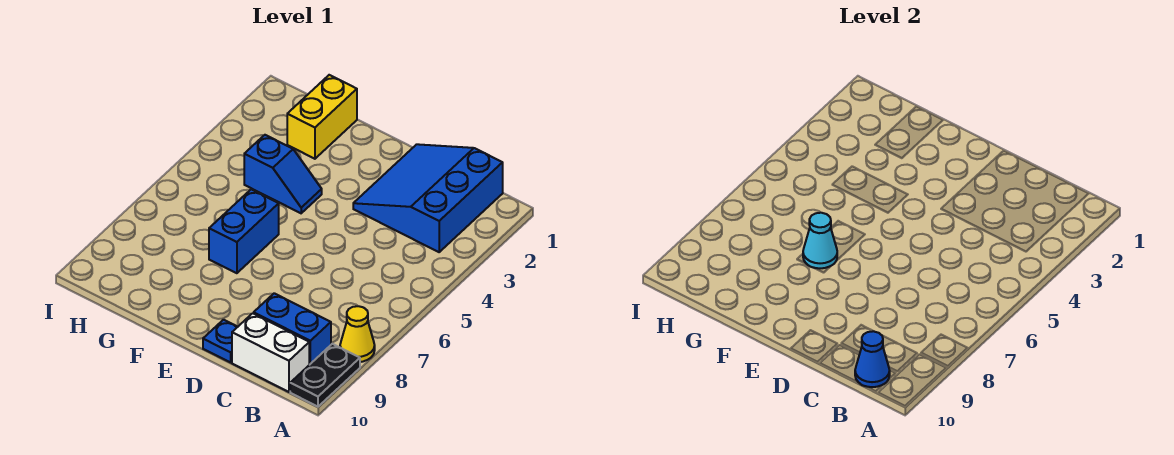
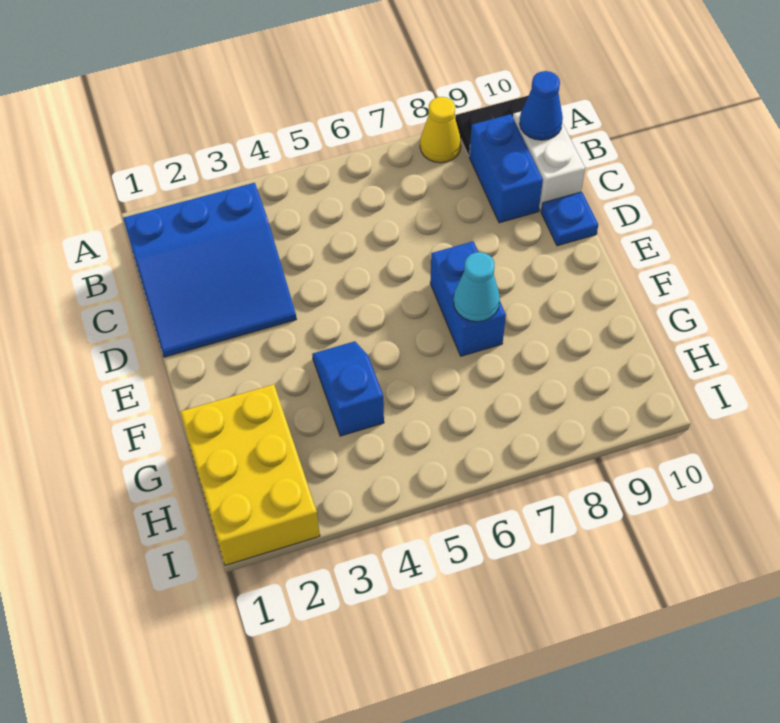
blue brick F6:F7 level 1 -> blue brick E7:F7 level 1
yellow brick G1:G2 level 1 -> yellow brick G1:I2 level 1

